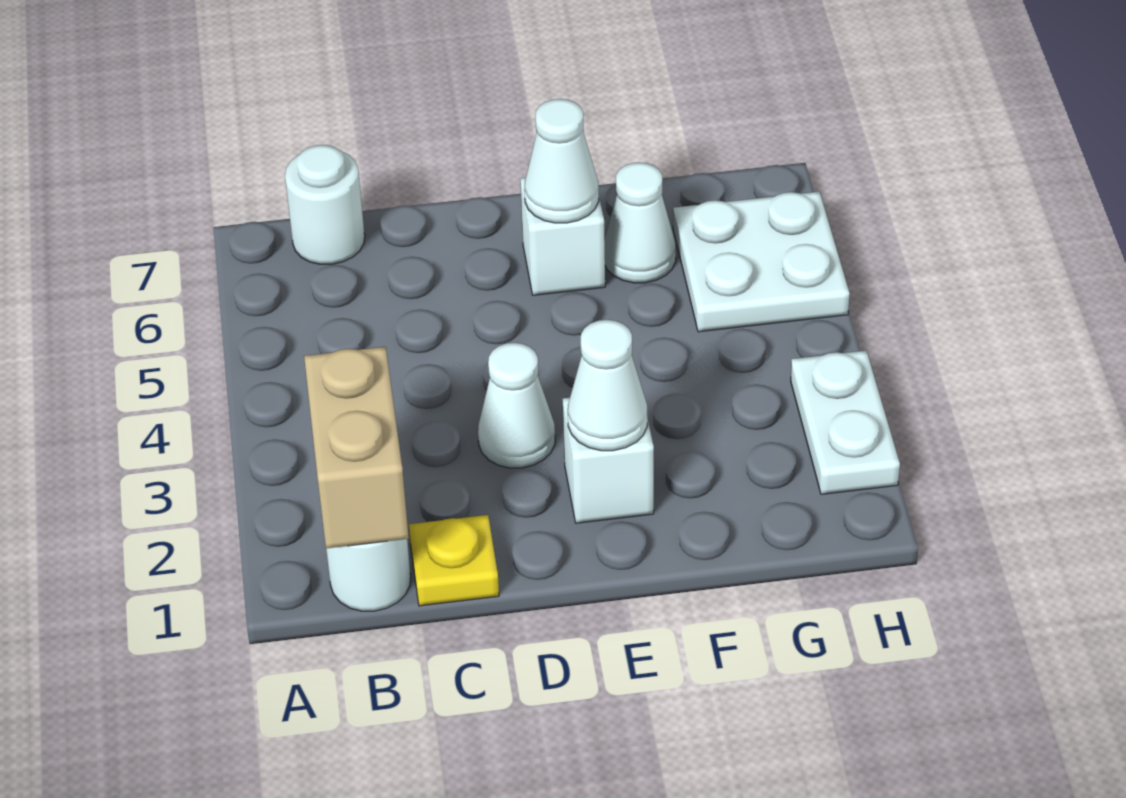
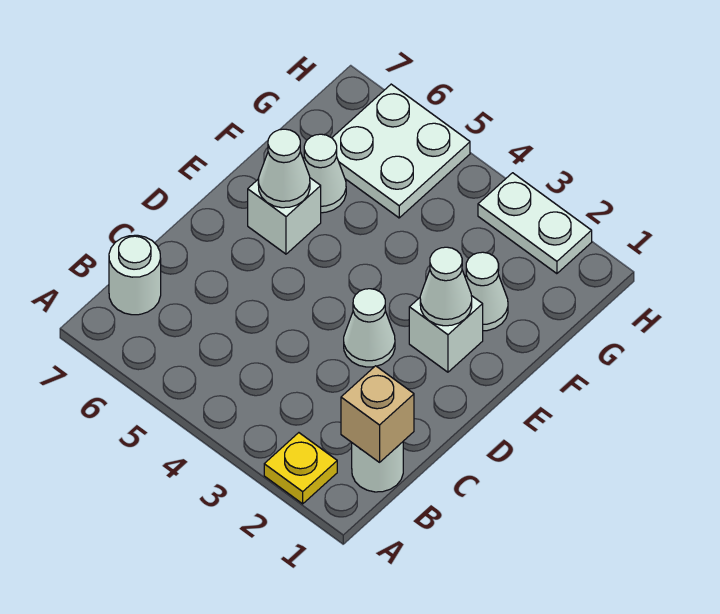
tan brick B1:B2 level 2 -> tan brick B1 level 2
yellow plate C1 level 1 -> yellow plate A2 level 1
none -> white cone F2 level 1

